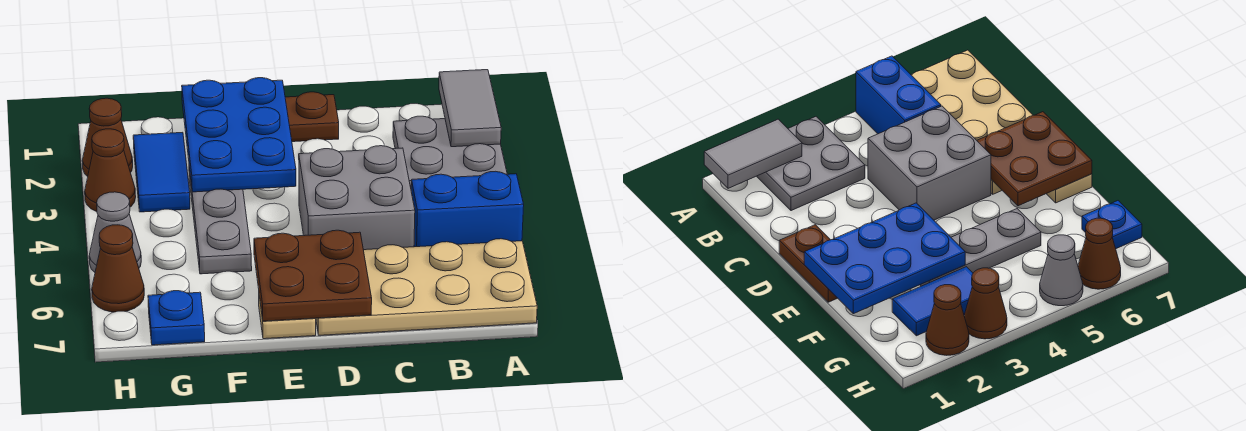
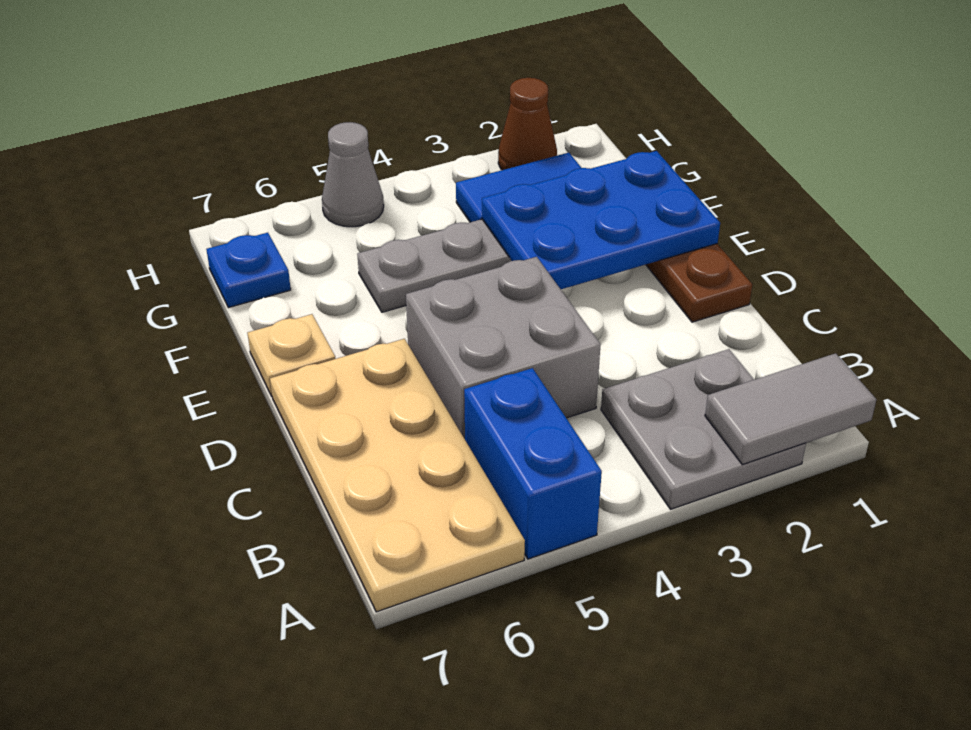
brown plate D6:E7 level 2 -> none
brown cone H3 level 1 -> none
brown cone H6 level 1 -> none

